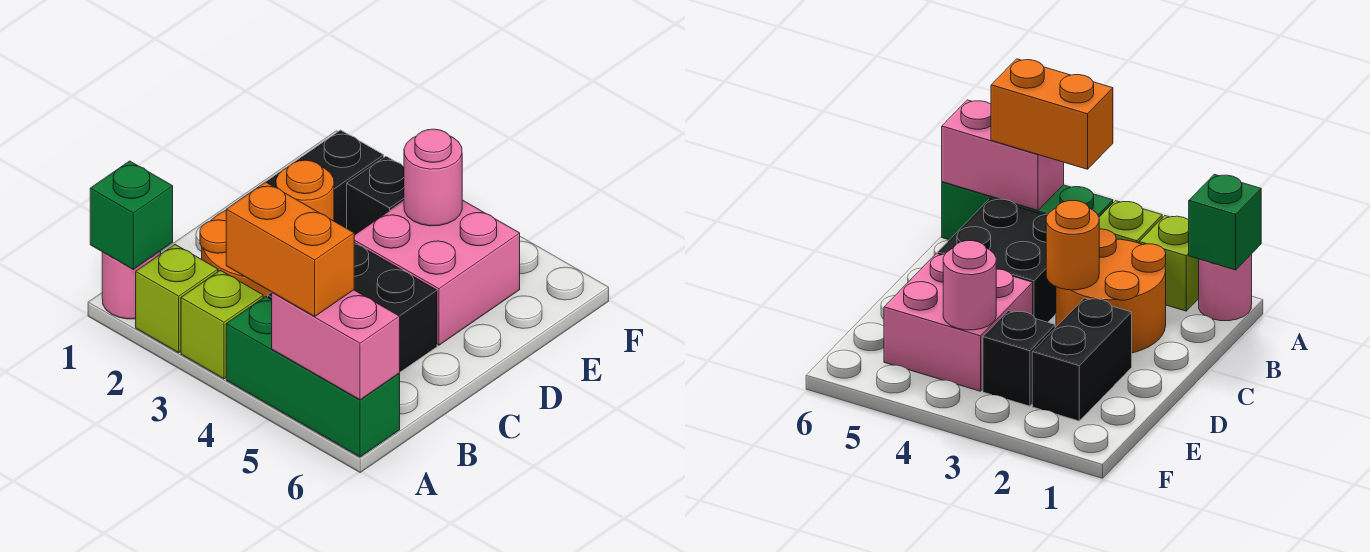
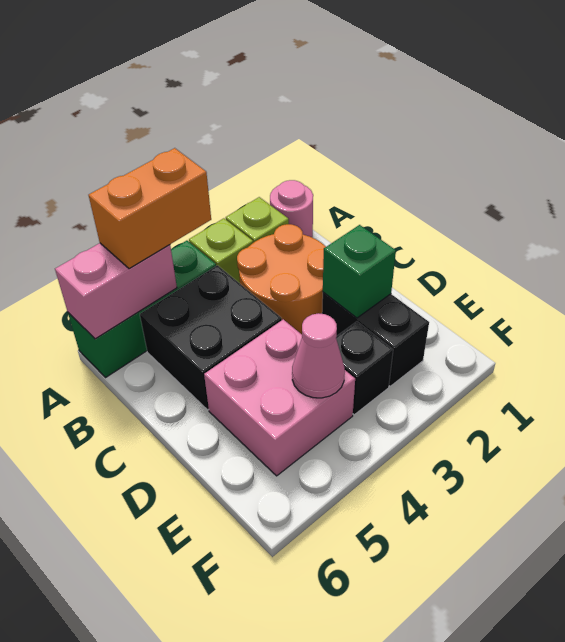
green brick A1 level 2 -> green brick D2 level 2
orange round brick C3 level 2 -> none
pink round brick E4 level 2 -> pink cone E4 level 2

